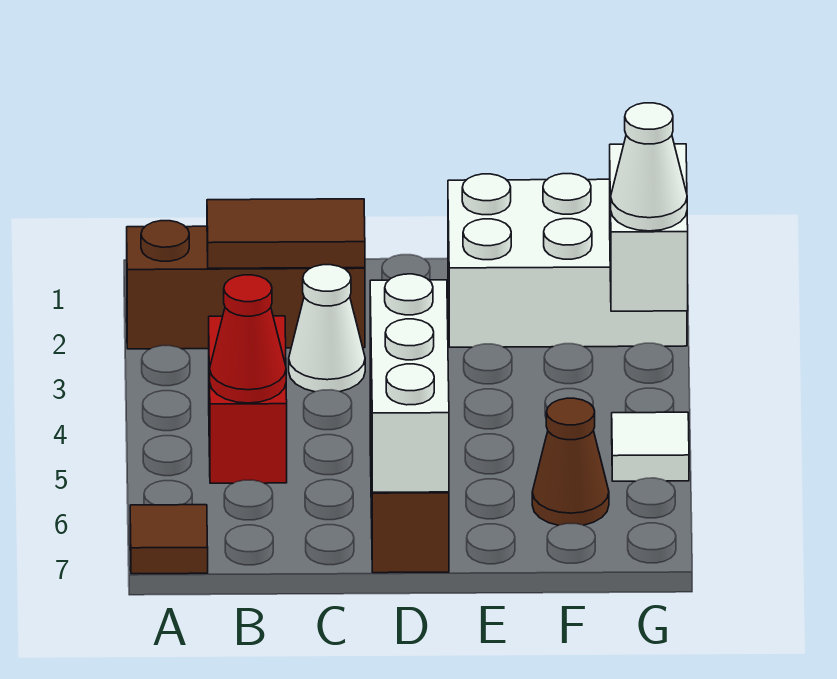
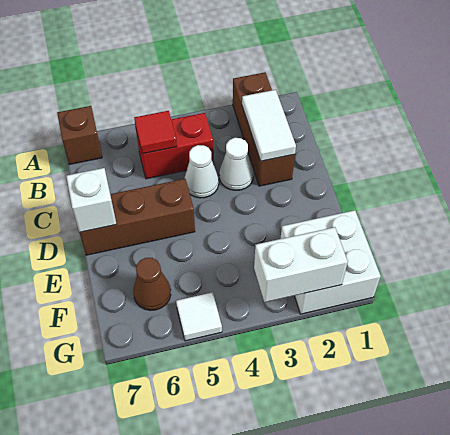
brown tile A7 level 1 -> brown brick A7 level 1
brown tile B2:C2 level 2 -> white tile B2:C2 level 2
red cone B5 level 2 -> red tile B5 level 2
white brick D5:D7 level 2 -> white brick D7 level 2
white brick E1:G2 level 1 -> white brick F1:G2 level 1
white cone G3 level 3 -> white cone C4 level 1

